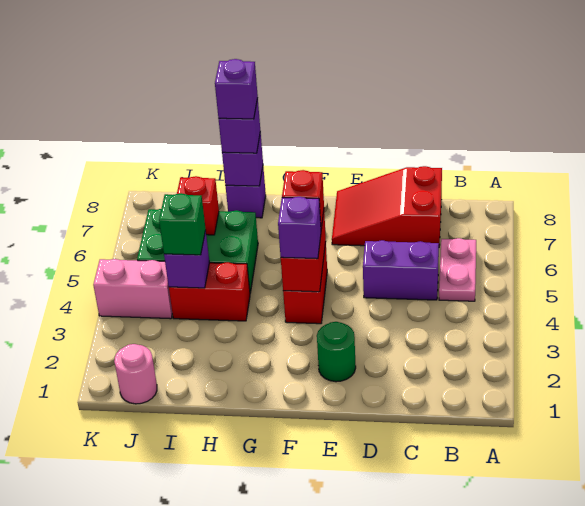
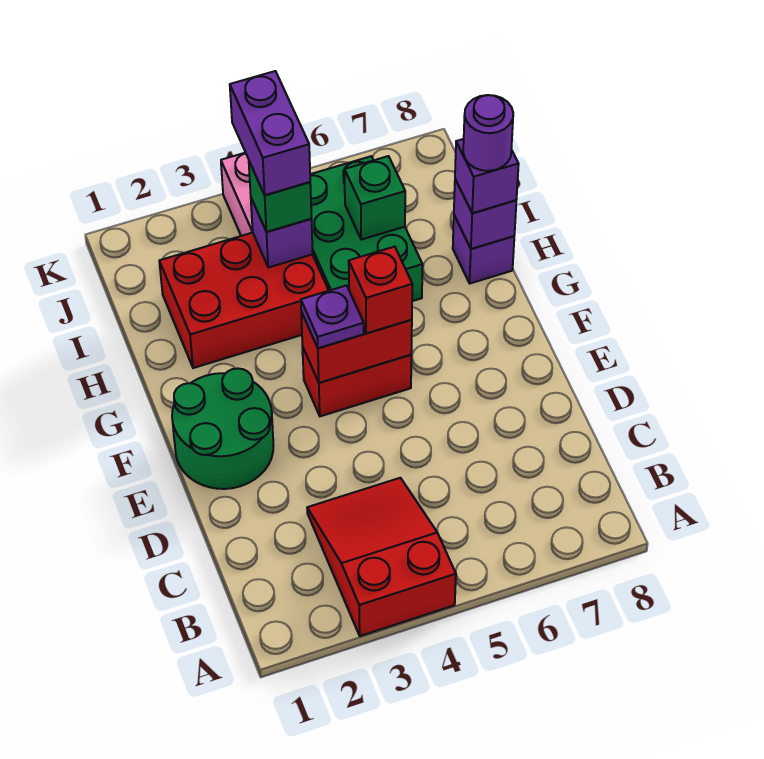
pink plate B5:B6 level 1 -> none
purple brick C5:D5 level 1 -> purple brick I4:J4 level 4
red slope C7:E8 level 1 top C -> red slope A3:C4 level 1 top A
green round brick E2 level 1 -> green round brick E1:F2 level 1
purple brick F4 level 3 -> purple plate F4 level 3
red brick H4:I4 level 1 -> red brick H2:I4 level 1
purple brick H8 level 4 -> purple round brick H8 level 4
red brick I6 level 2 -> green brick I6 level 2
pink round brick J1 level 1 -> none

